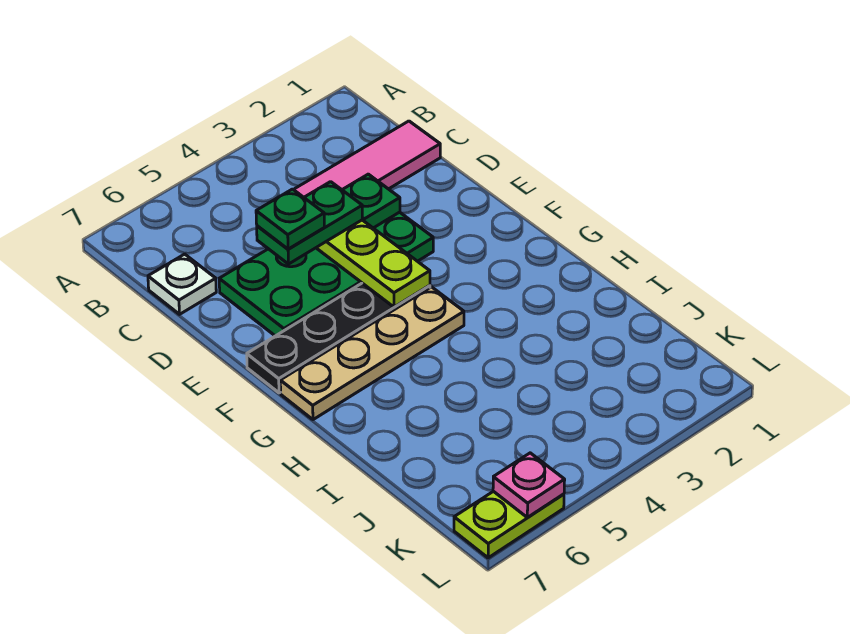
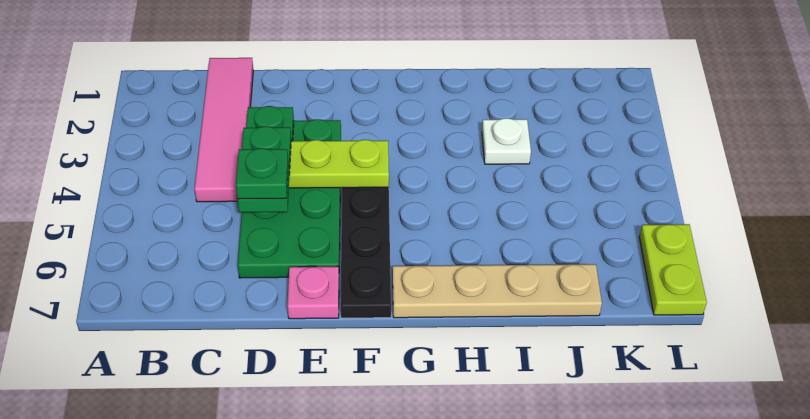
white plate C7 level 1 -> white plate I3 level 1
tan plate G4:G7 level 1 -> tan plate G7:J7 level 1
pink plate L6 level 2 -> pink plate E7 level 1

